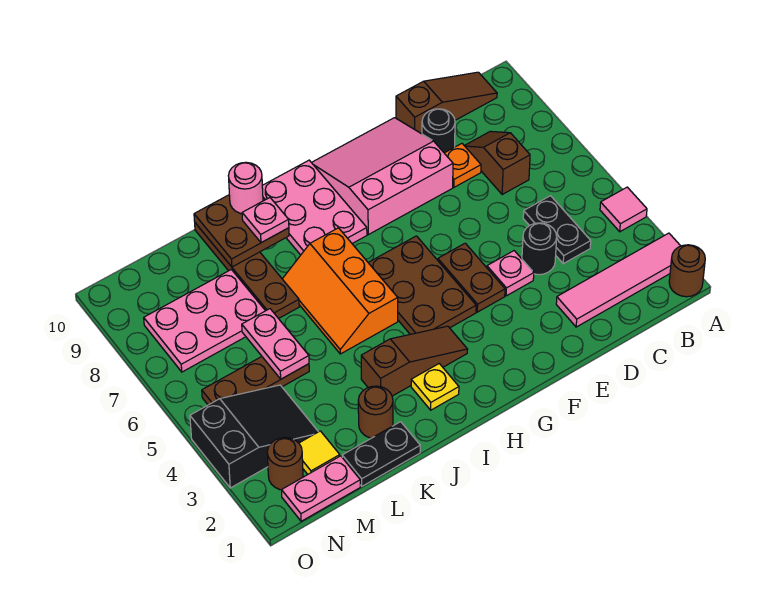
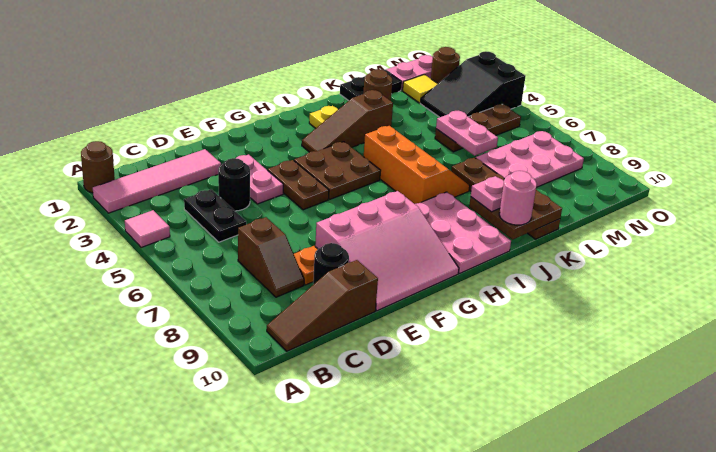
pink plate E4 level 1 -> pink plate E3:E4 level 1
brown plate G4:H6 level 1 -> brown plate G4:H5 level 1

